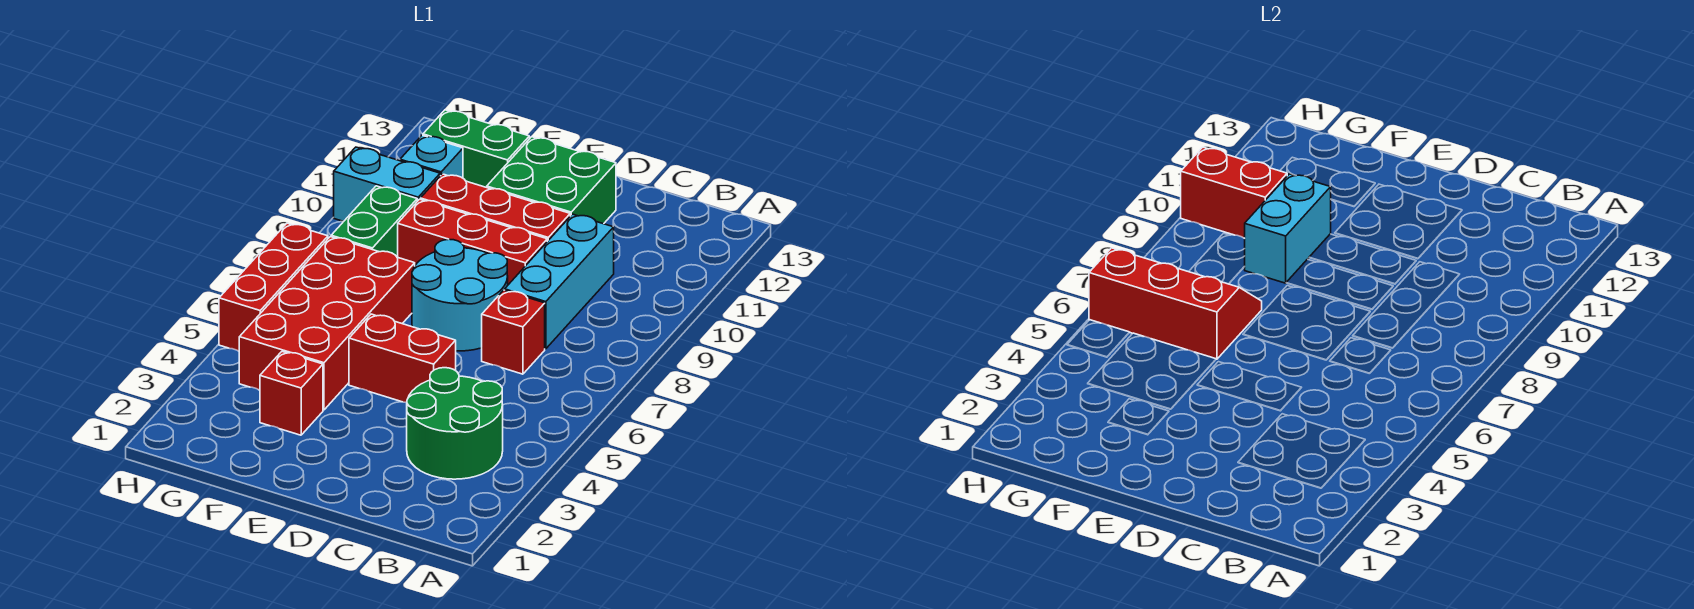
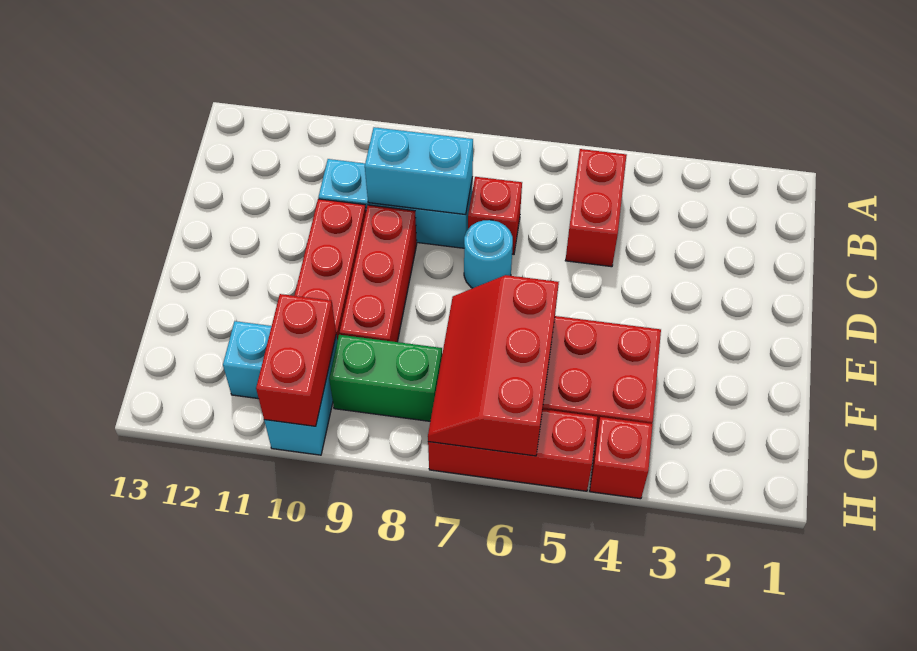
green round brick B3:C4 level 1 -> none
red brick D5:E5 level 1 -> red brick B5:C5 level 1
cyan round brick D7:E8 level 1 -> cyan round brick D7 level 1
green brick D11:E12 level 1 -> none
red brick F3 level 1 -> red brick H4 level 1
cyan brick F9:F10 level 2 -> cyan brick C8:C9 level 2
green brick F12:G12 level 1 -> none

